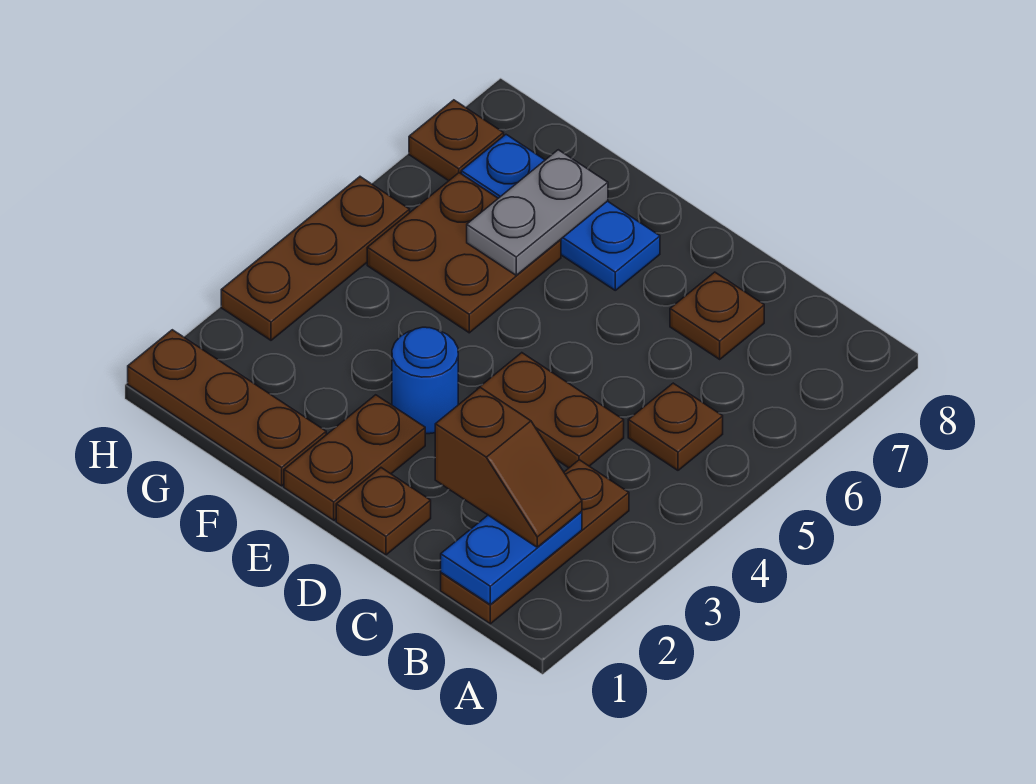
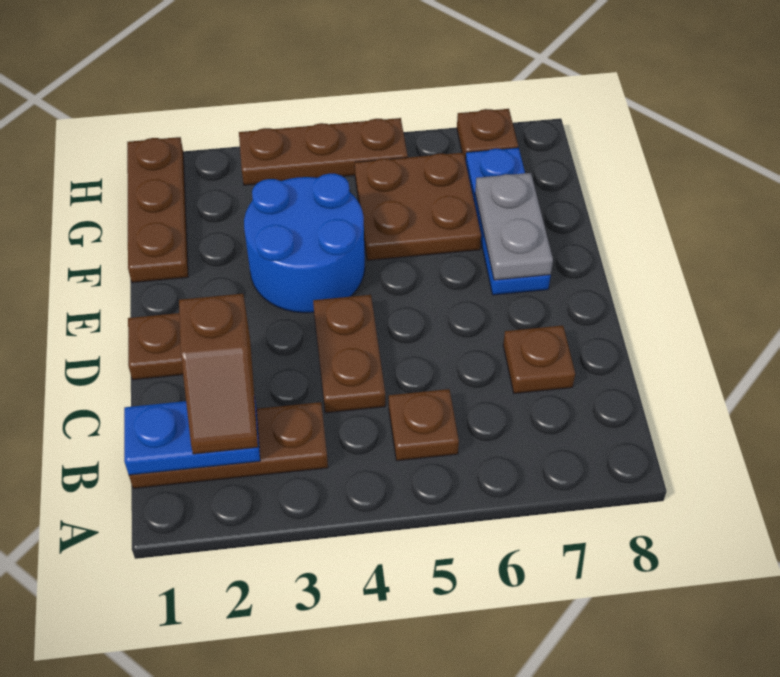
brown plate E1:E2 level 1 -> none
blue round brick E3 level 1 -> blue round brick E3:F4 level 1
grey plate F6:F7 level 2 -> grey plate E7:F7 level 2

